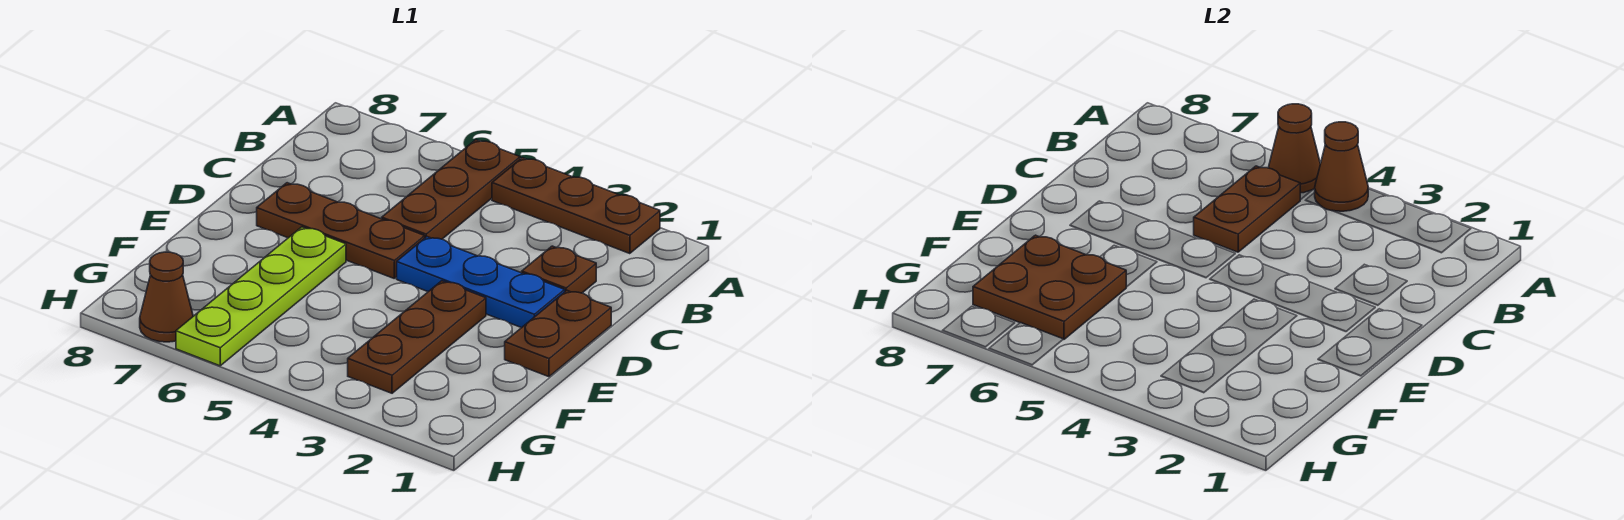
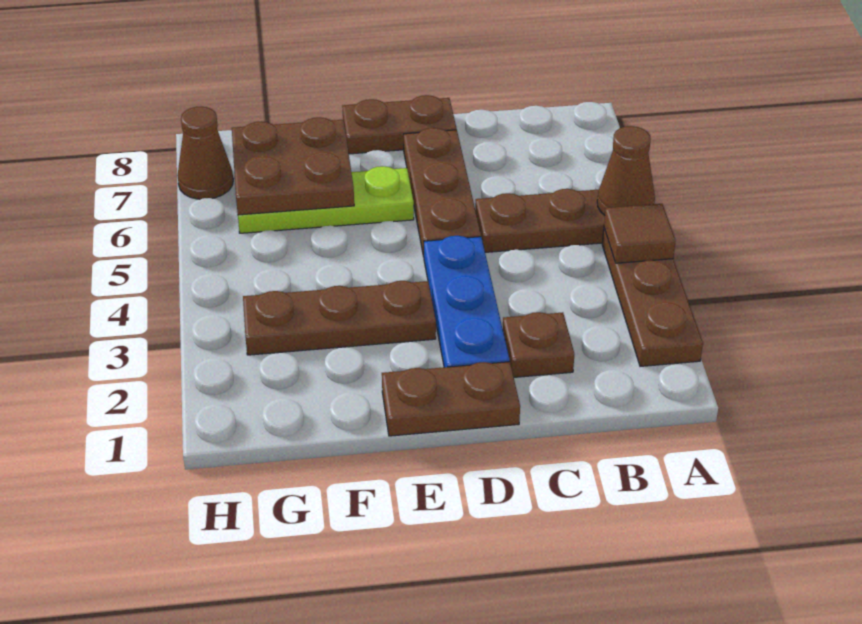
brown cone A4 level 2 -> brown tile A4 level 2
brown plate B5:C5 level 2 -> brown plate D8:E8 level 1
lime plate E6:H6 level 1 -> lime plate E6:G6 level 1

